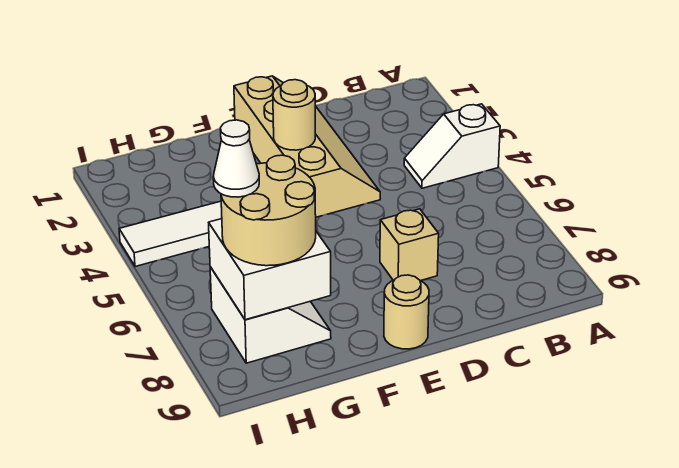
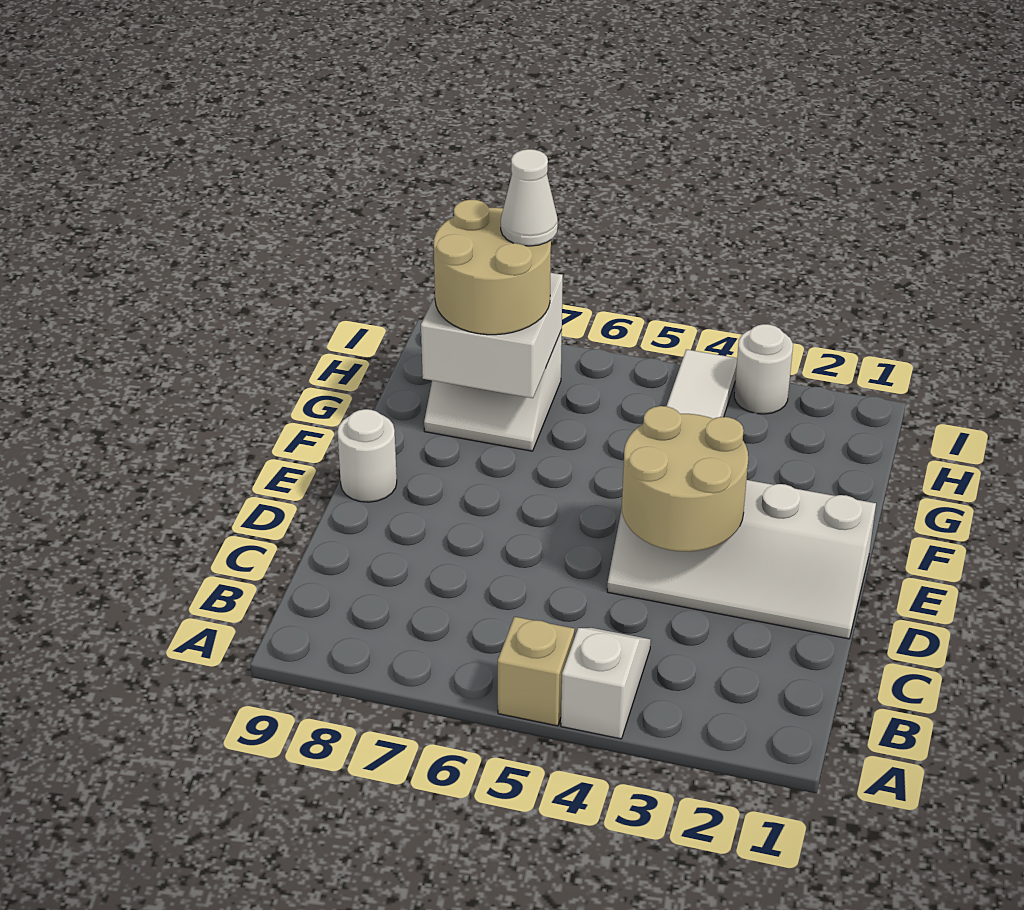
tan slope D1:E4 level 1 top E -> white slope D1:E4 level 1 top E
tan brick D7 level 1 -> tan brick A5 level 1
tan round brick E3 level 2 -> tan round brick D3:E4 level 2
tan round brick E9 level 1 -> white round brick E9 level 1
none -> white round brick I3 level 1

